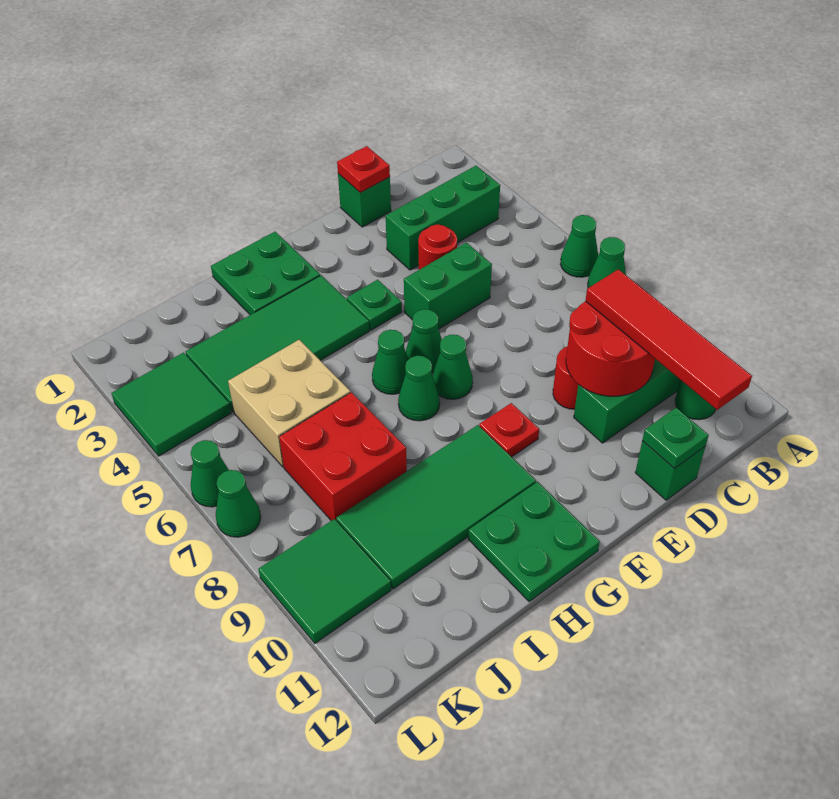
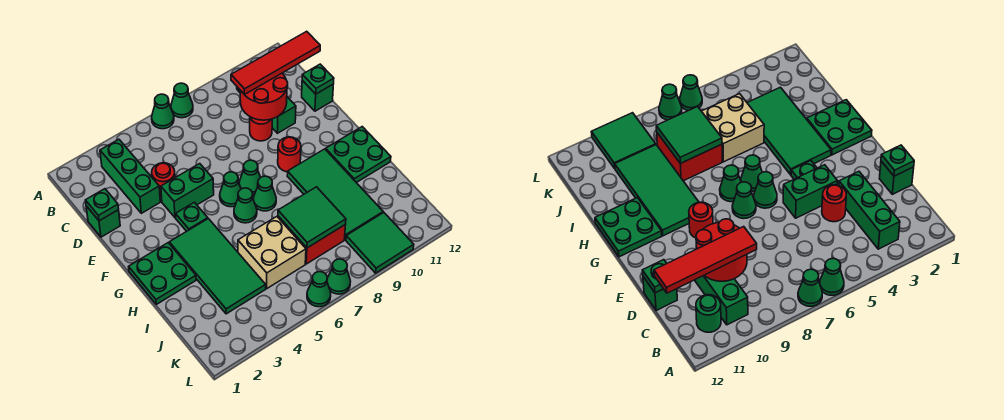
red plate D1 level 2 -> green plate D1 level 2
green brick D5:E5 level 1 -> green brick E4:E5 level 1
red plate F9 level 1 -> red round brick F9 level 1
green tile K3:L4 level 1 -> green tile I7:J8 level 2

